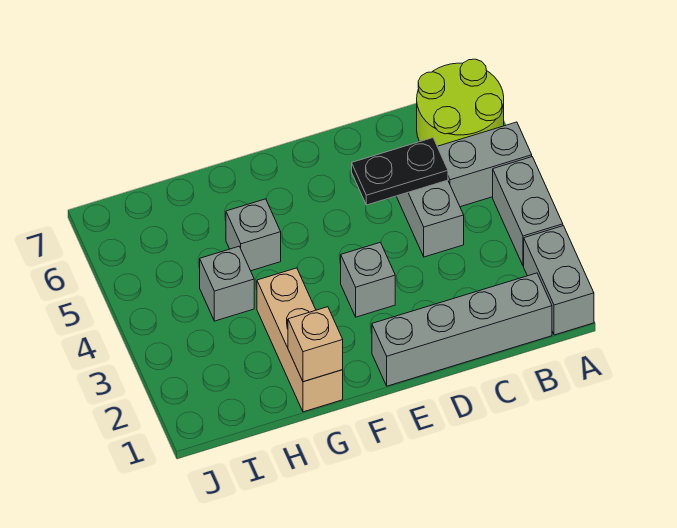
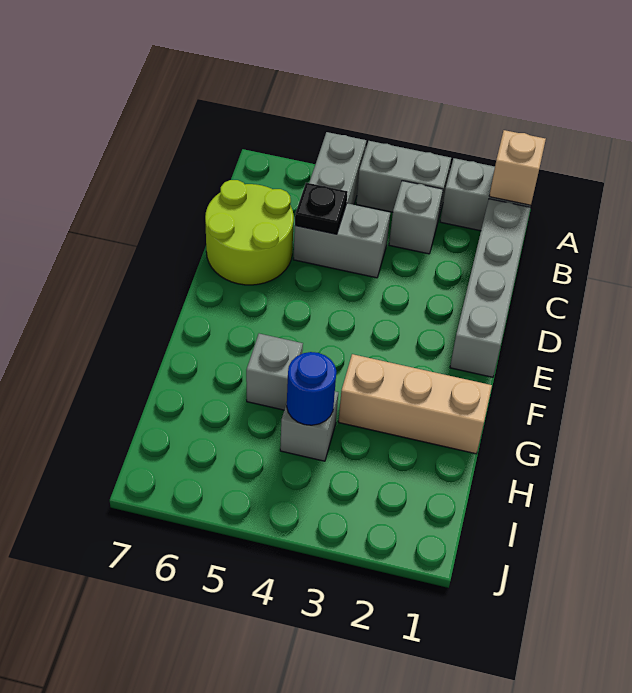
lime round brick A6:B7 level 1 -> lime round brick C6:D7 level 1
black plate C5:D5 level 2 -> black plate C5 level 2
grey brick E3 level 1 -> grey brick B3 level 1
tan brick G1 level 2 -> tan brick A1 level 2
none -> blue round brick H4 level 2

